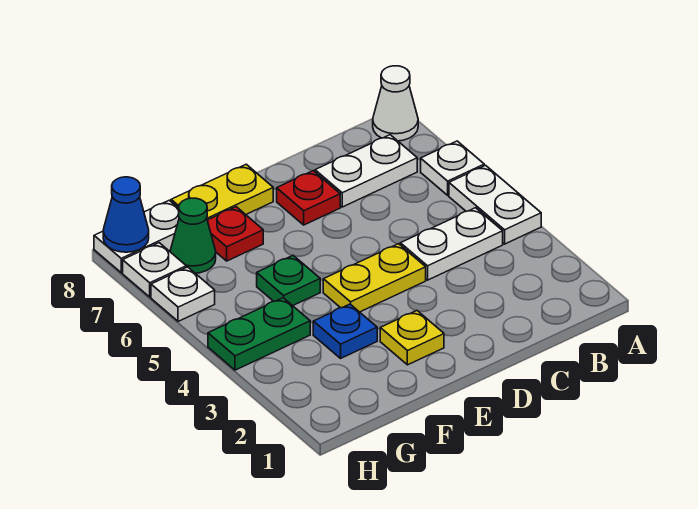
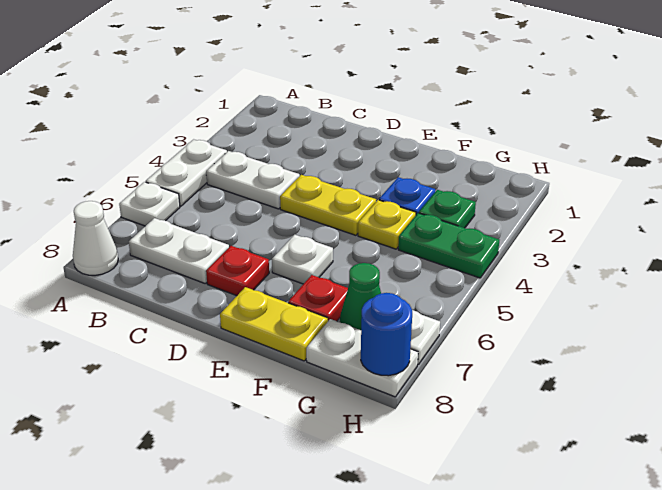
yellow plate E2 level 1 -> yellow plate F4 level 1
green plate F5 level 1 -> green plate G3 level 1
white plate H6 level 1 -> white plate E6 level 1
blue cone H8 level 2 -> blue round brick H8 level 2

